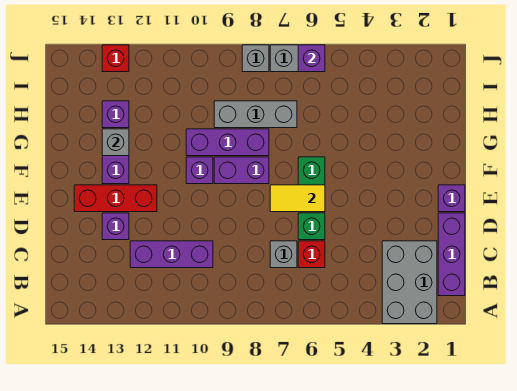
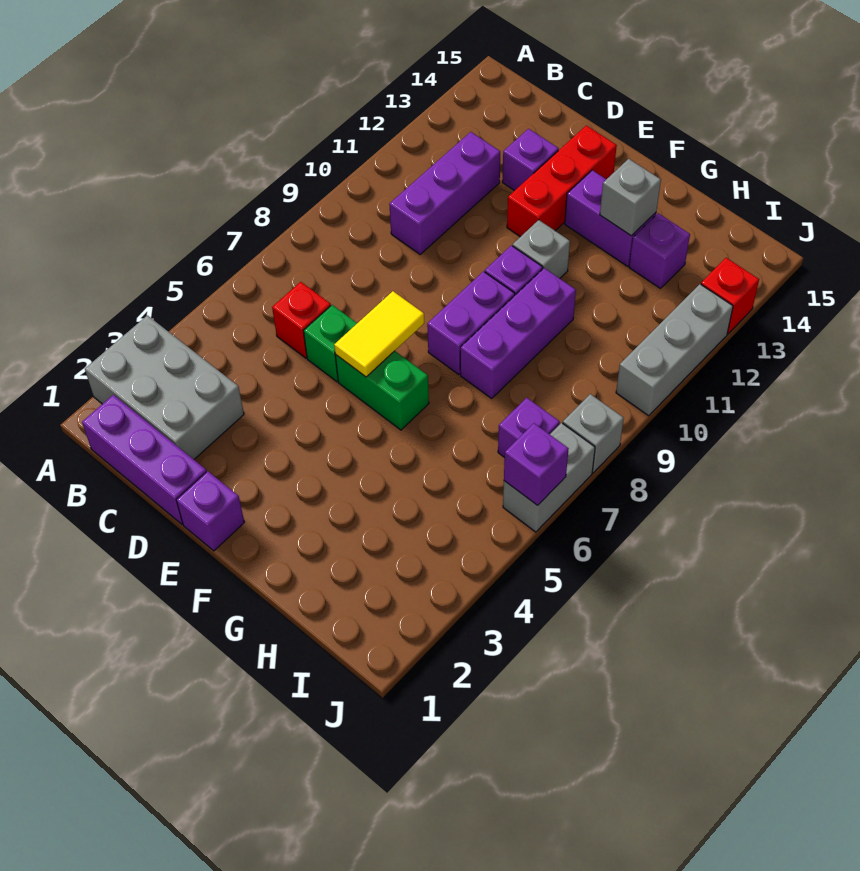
grey brick C7 level 1 -> grey brick F11 level 1
grey brick H7:H9 level 1 -> grey brick J10:J12 level 1
none -> purple brick I7 level 1

